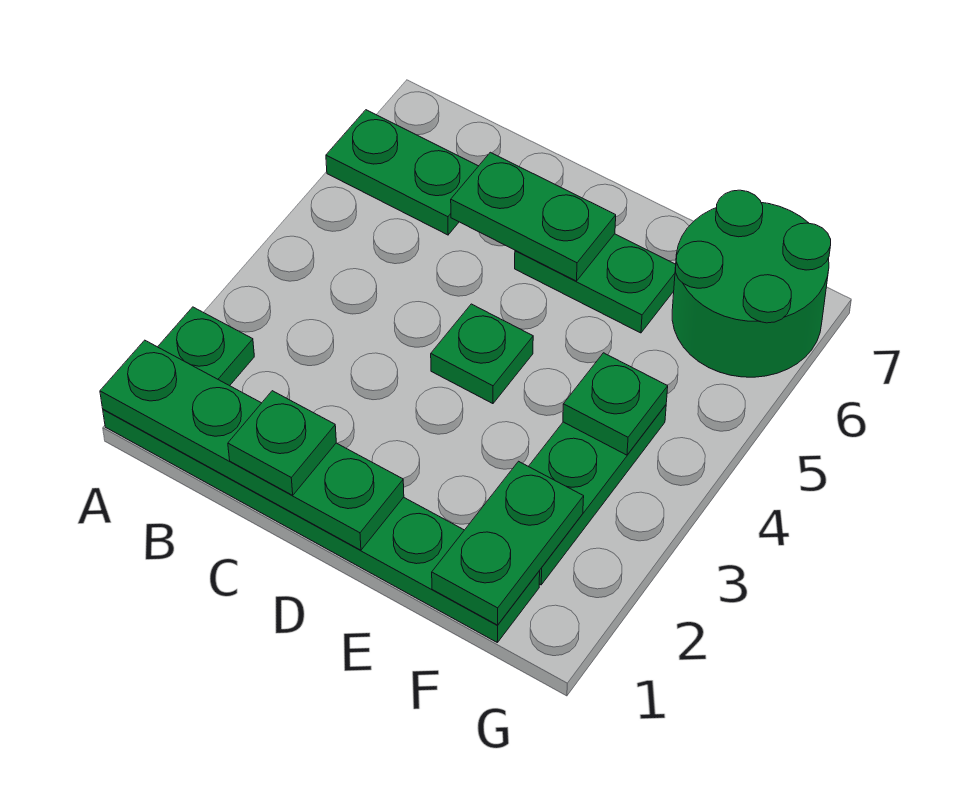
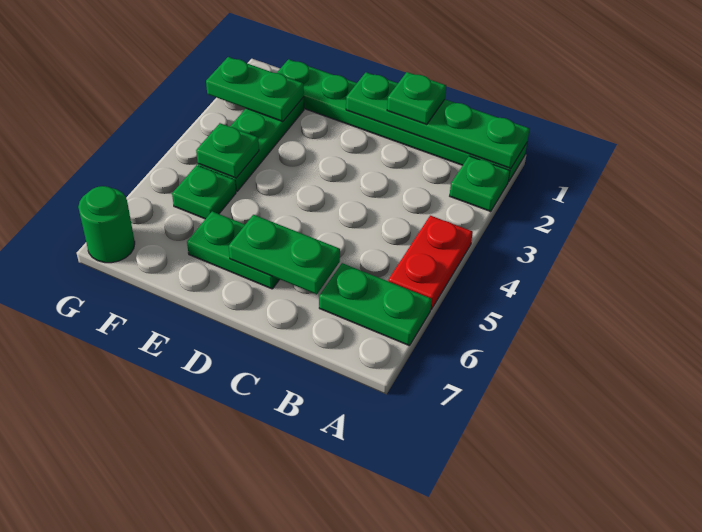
none -> red plate A4:A5 level 1
green plate D4 level 1 -> green plate F5 level 1
green plate F1:F2 level 2 -> green plate F2:G2 level 2
green round brick F6:G7 level 1 -> green round brick G7 level 1

